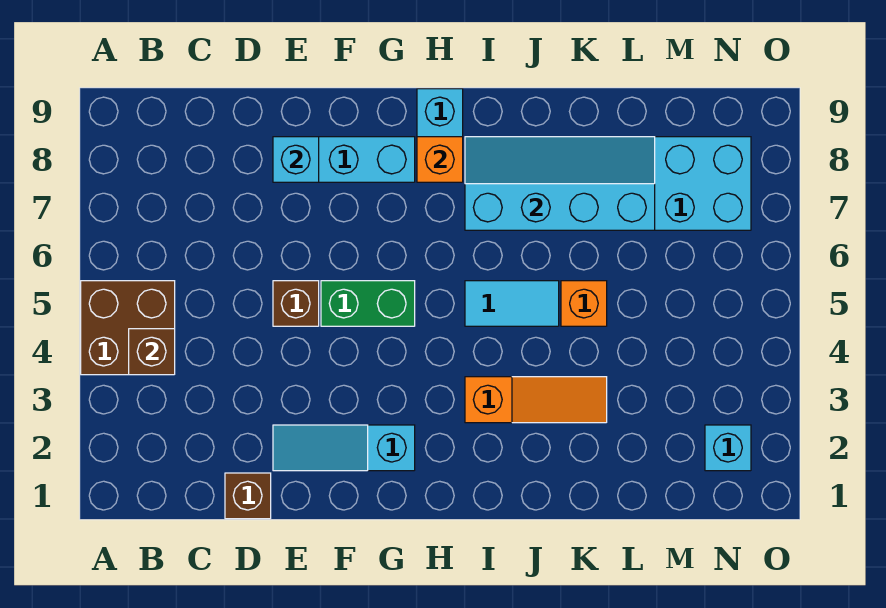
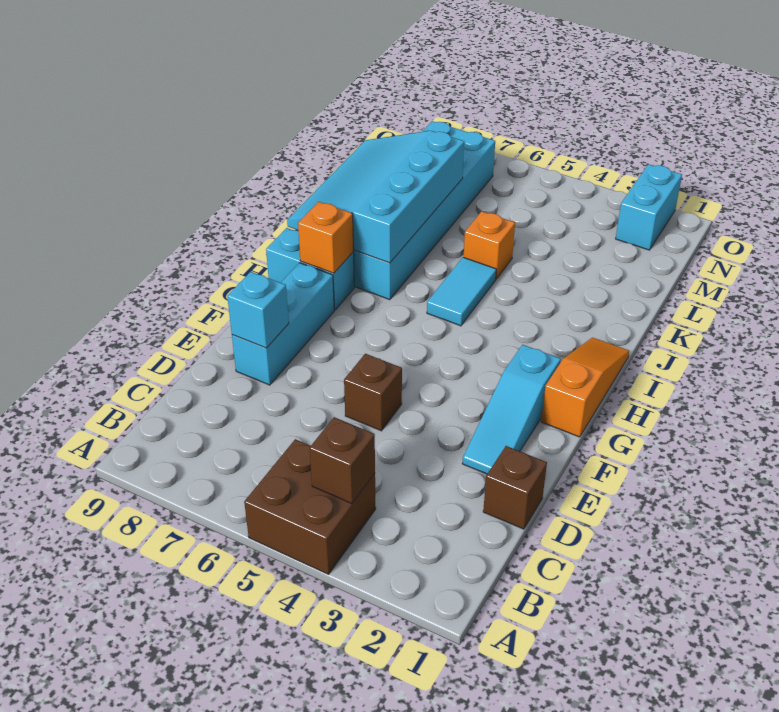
green brick F5:G5 level 1 -> none
orange slope I3:K3 level 1 top I -> orange slope G1:I1 level 1 top G
cyan slope I7:L8 level 2 top 7 -> cyan slope I7:L9 level 2 top 7
cyan brick N2 level 1 -> cyan brick N2:O2 level 1

